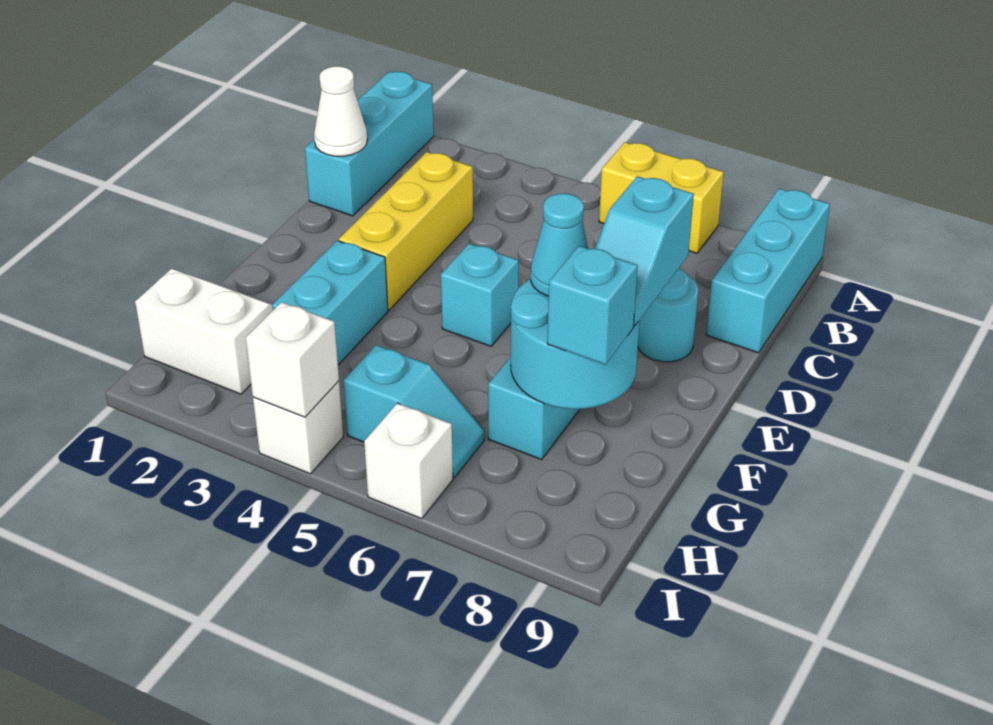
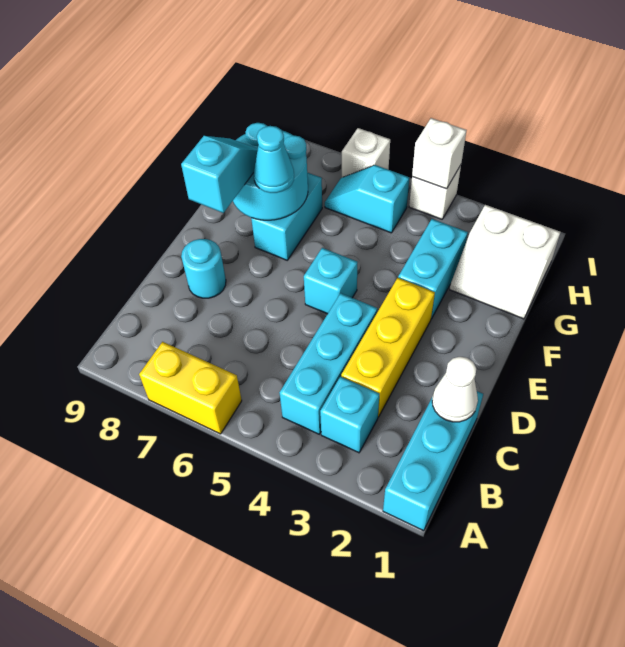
cyan brick A9:C9 level 1 -> cyan brick B4:D4 level 1
cyan brick G8 level 3 -> cyan brick B3 level 1

